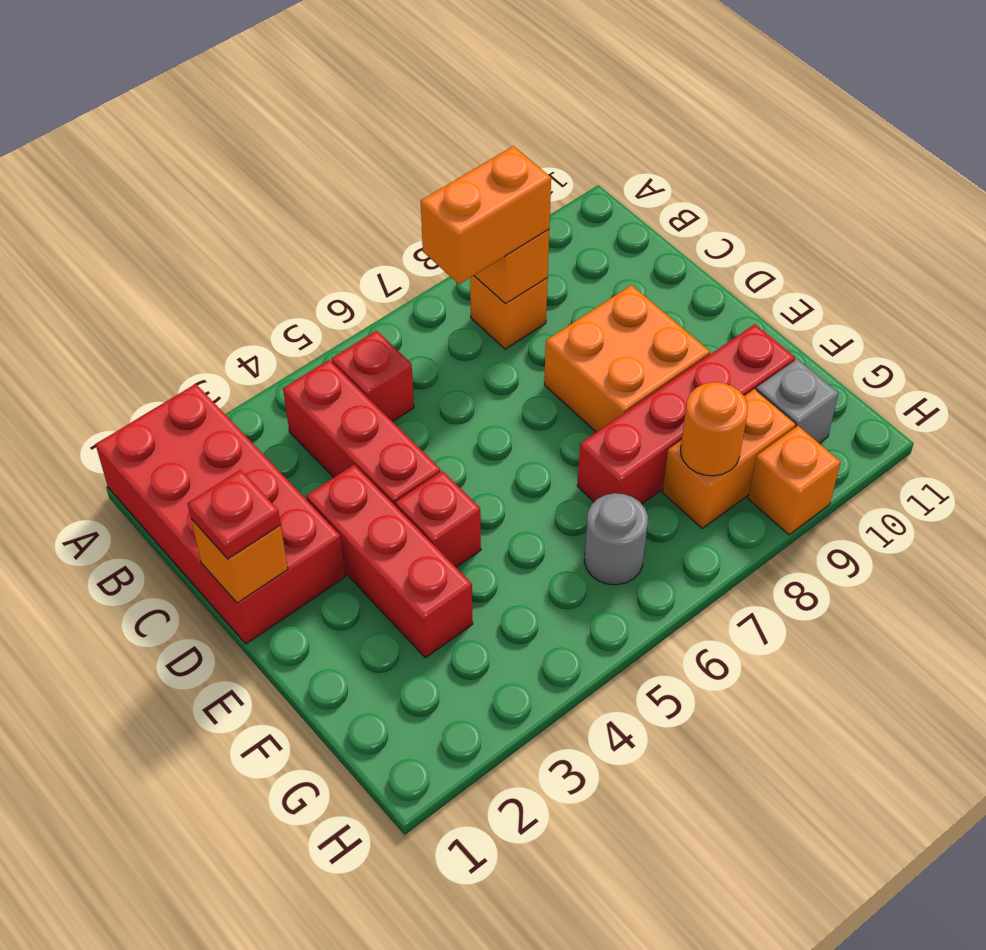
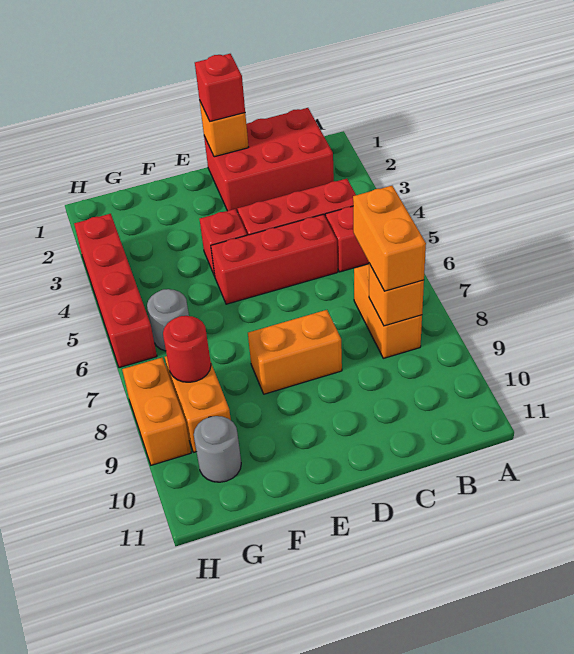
red brick A1:D2 level 1 -> red brick B1:D2 level 1
orange brick B8 level 1 -> orange brick B7:B8 level 1
red plate D1 level 3 -> red brick D1 level 3
red brick D3:F3 level 1 -> red brick C5:E5 level 1
orange brick D8:E9 level 1 -> orange brick D8:E8 level 1
red brick F7:F10 level 1 -> red brick H3:H6 level 1
orange round brick G8 level 2 -> red round brick G8 level 2
grey brick G10 level 1 -> grey round brick G10 level 1
orange brick H9 level 1 -> orange brick H8:H9 level 1

